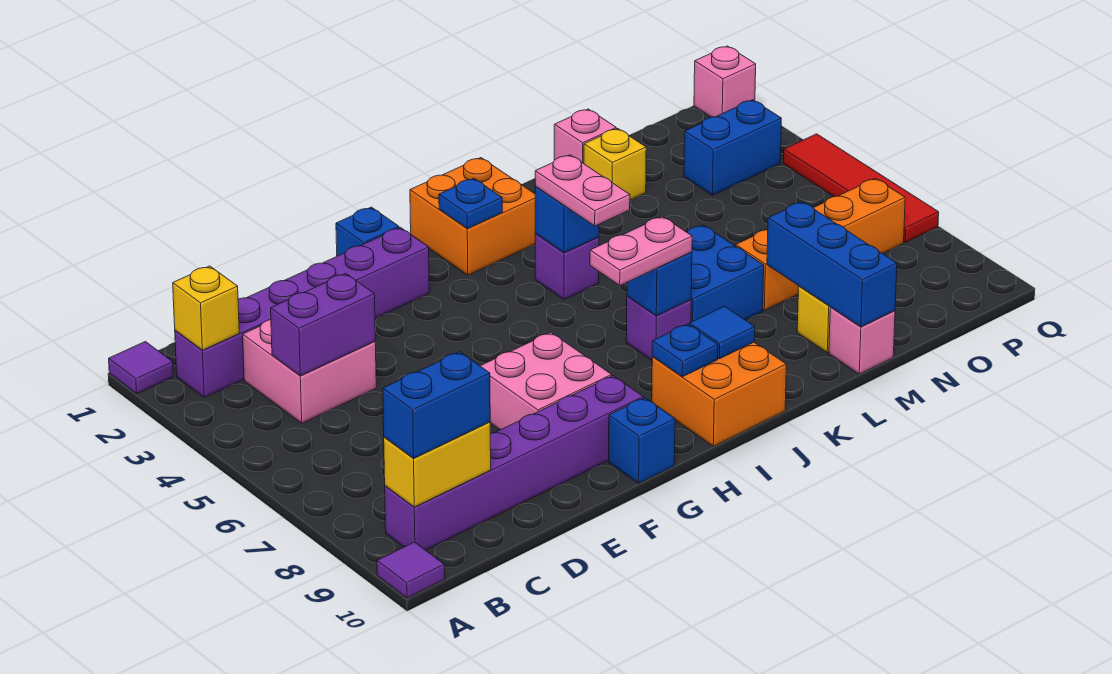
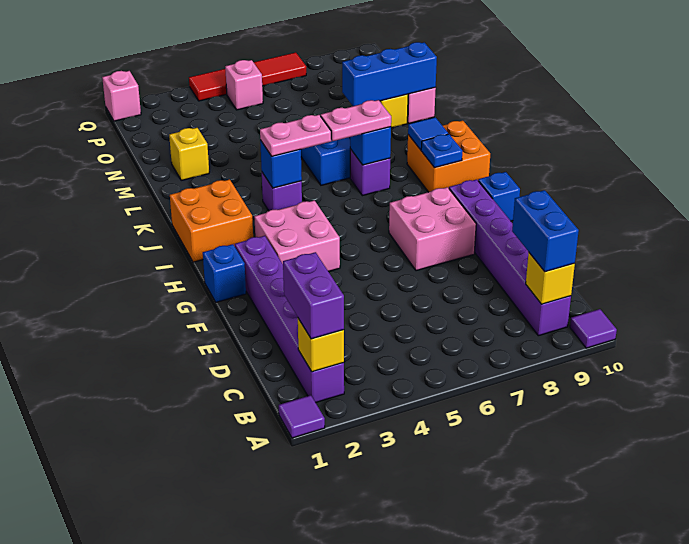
yellow brick B9:C9 level 2 -> yellow brick B9 level 2
pink brick C3:D4 level 1 -> pink brick G3:H4 level 1
purple brick C4:D4 level 2 -> purple brick B2:C2 level 3
blue plate I2 level 2 -> none
pink plate I7:J7 level 3 -> pink plate J6:J7 level 3
pink brick M1 level 1 -> pink brick P5 level 1
orange brick M7:P7 level 1 -> none
blue brick O3:P3 level 1 -> none

